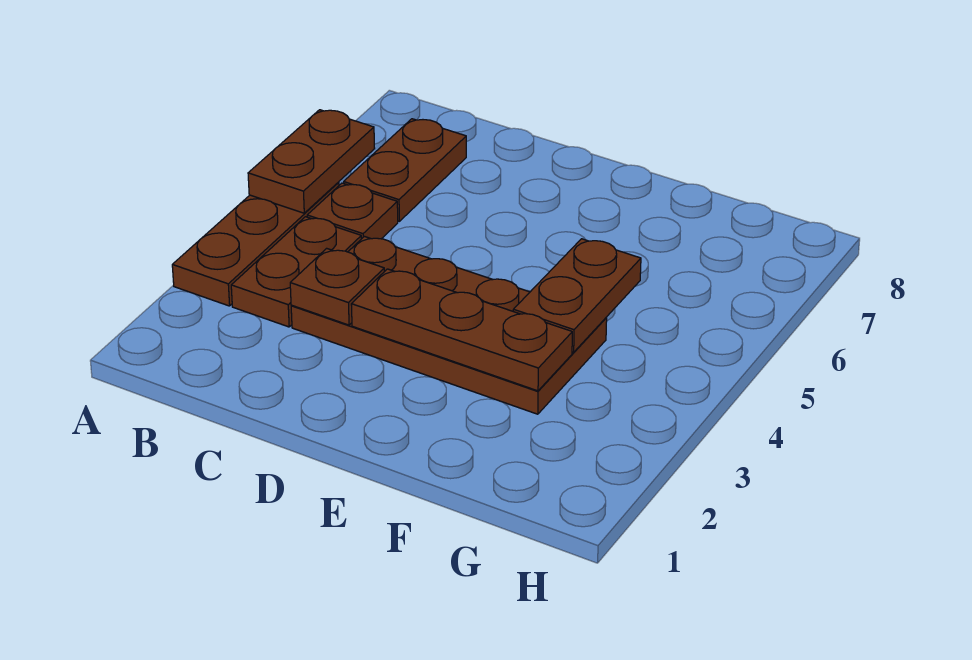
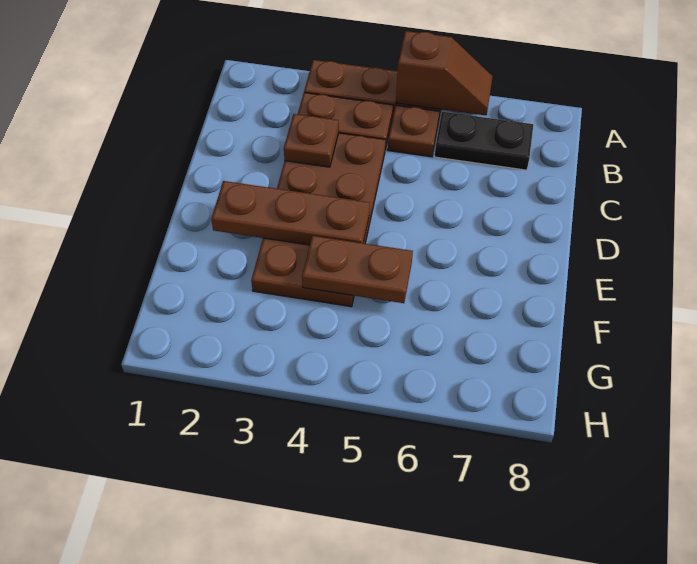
brown plate A5:A6 level 2 -> brown slope A5:A6 level 2 top 5
brown plate B6:B7 level 1 -> black plate B6:B7 level 1
brown plate D3:F3 level 2 -> brown plate E2:E4 level 2

